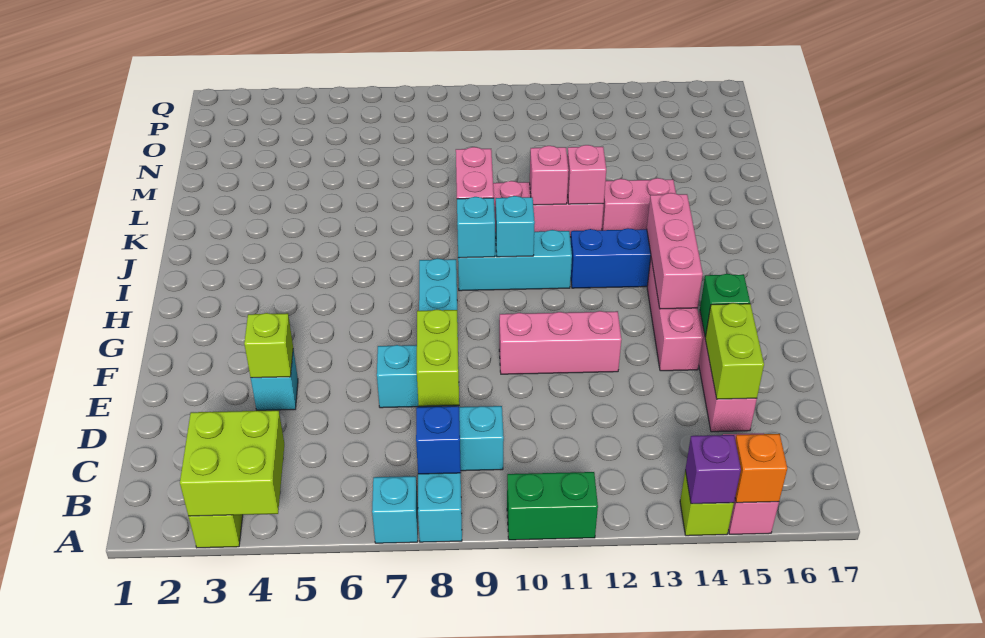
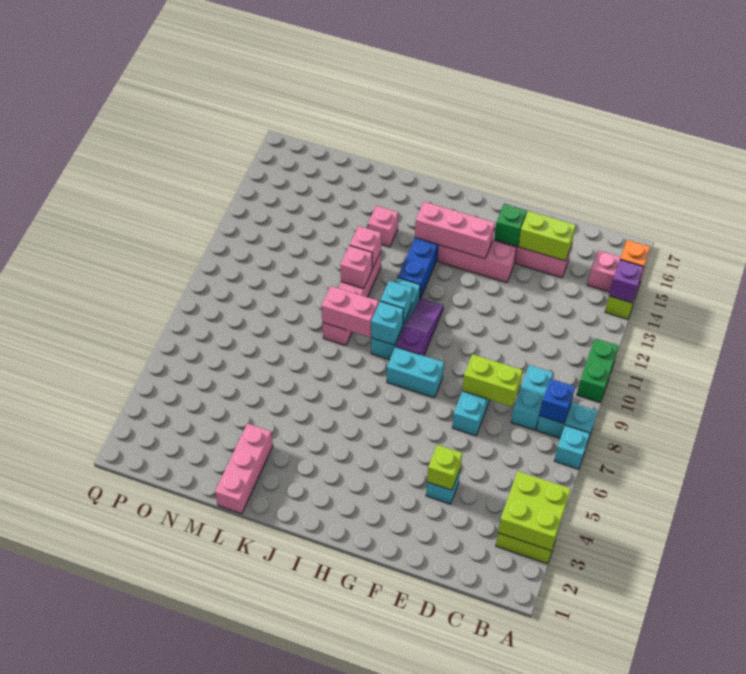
pink brick F10:F12 level 1 -> pink brick L1:L3 level 1
none -> purple slope H9:H11 level 1 top 9
pink brick K13:K14 level 1 -> pink brick K14 level 1

